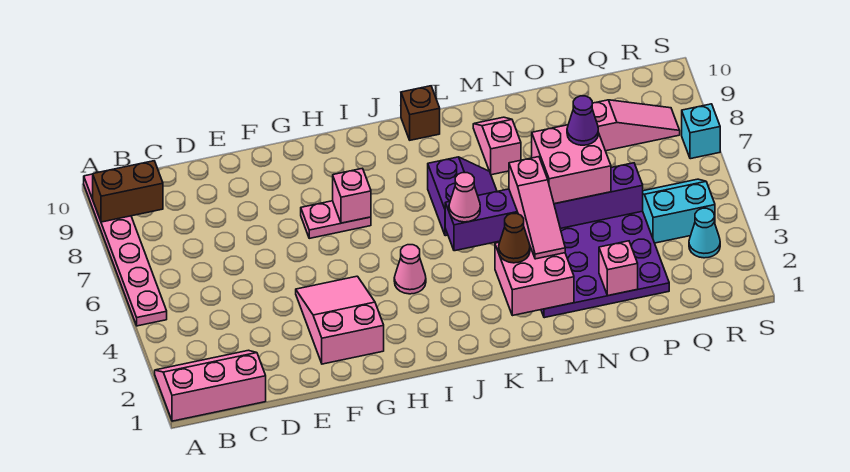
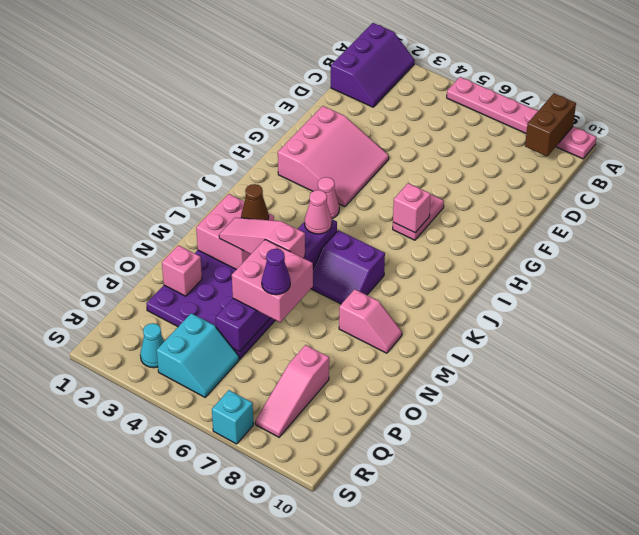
pink slope A1:C2 level 1 top 1 -> purple slope A1:C2 level 1 top 1
pink slope F2:G4 level 1 top 2 -> pink slope F2:H4 level 1 top 2
brown brick K10 level 1 -> none

